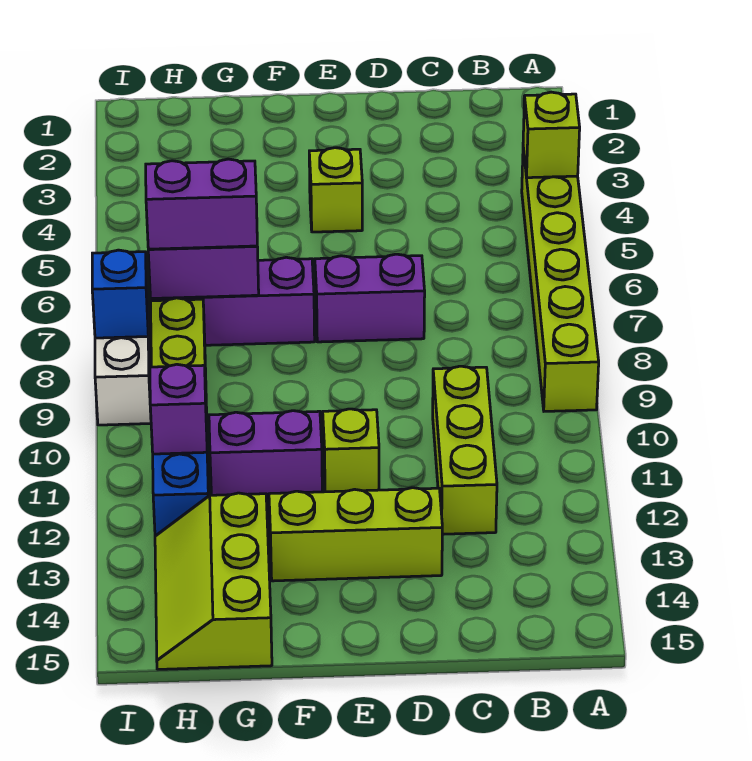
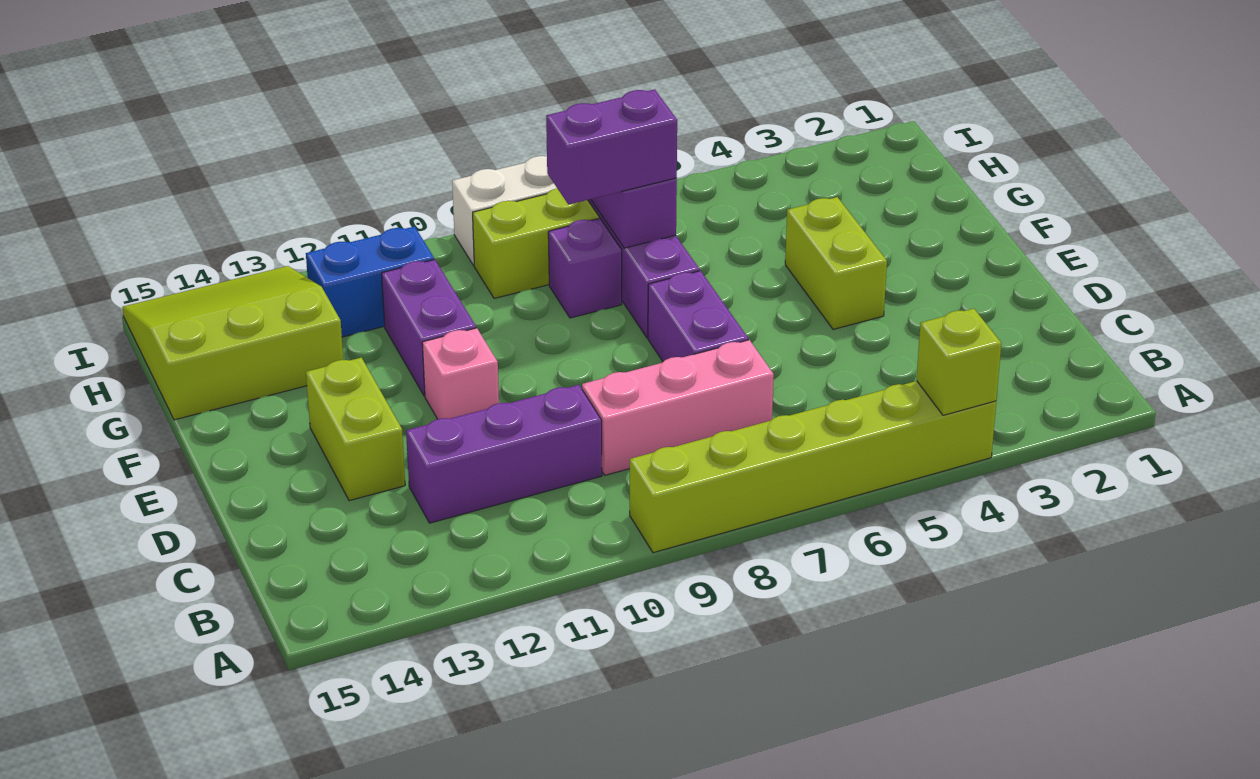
none -> pink brick C7:C9 level 1
lime brick C10:C12 level 1 -> purple brick C10:C12 level 1
lime brick D13:F13 level 1 -> lime brick D13:E13 level 1
lime brick E4 level 1 -> lime brick E4:F4 level 1
lime brick E11 level 1 -> pink brick E11 level 1
purple brick G7:H7 level 3 -> purple brick G7:G8 level 3
lime slope G13:H15 level 1 top G -> lime slope G13:I15 level 1 top G
purple brick H11 level 2 -> purple brick G8 level 1
blue brick I8 level 2 -> none

